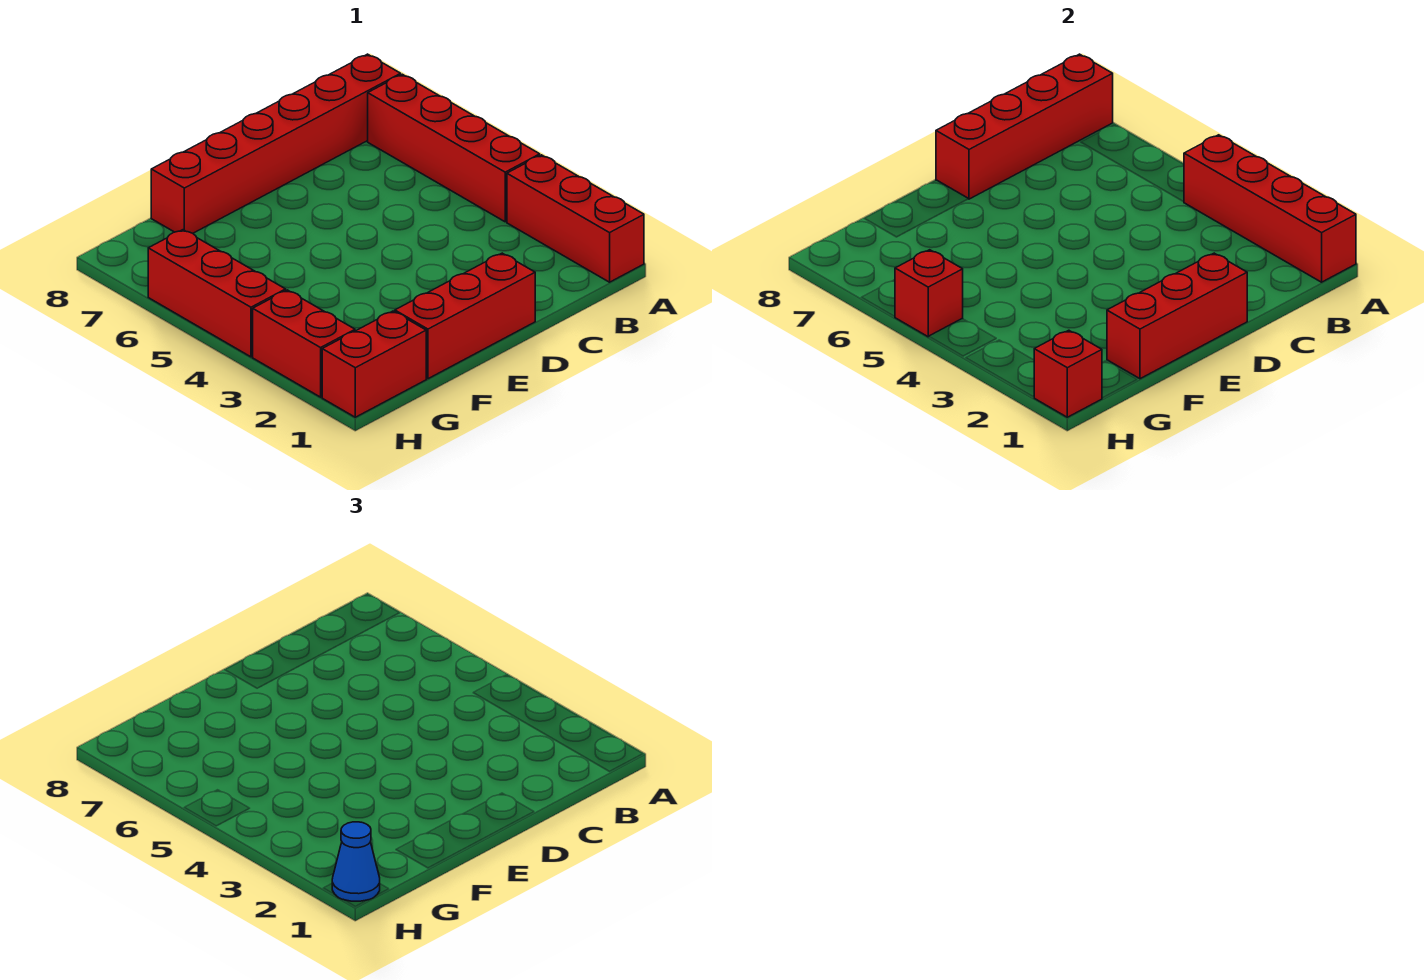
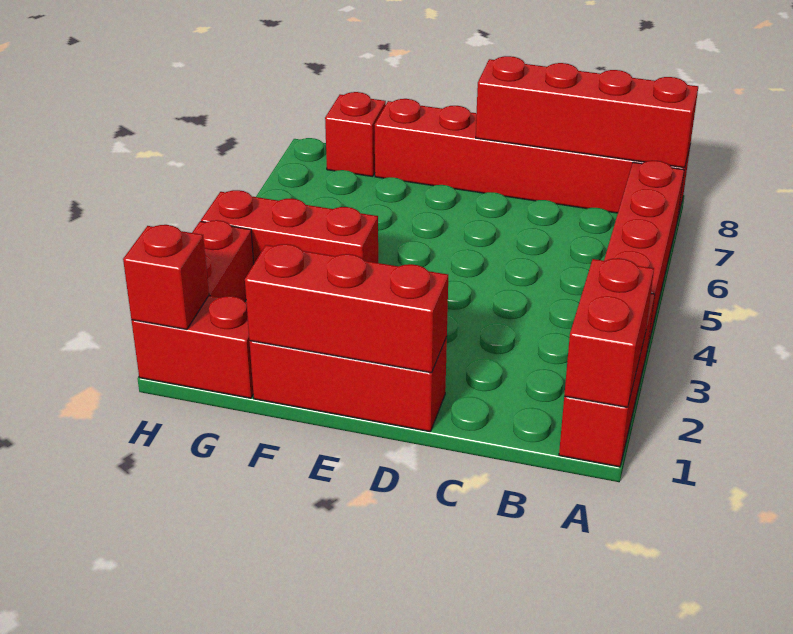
red brick A1:A4 level 2 -> red brick A1:A2 level 2
blue cone H1 level 3 -> none
red brick H4:H6 level 1 -> red brick F4:H4 level 1
red brick H5 level 2 -> red brick G8 level 1

